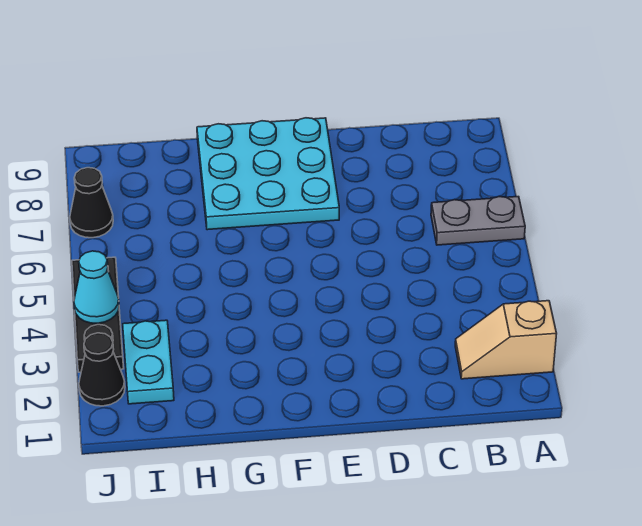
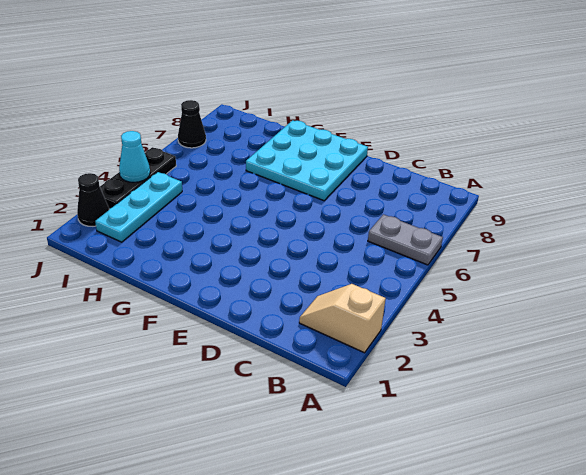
cyan plate I2:I3 level 1 -> cyan plate I2:I4 level 1

